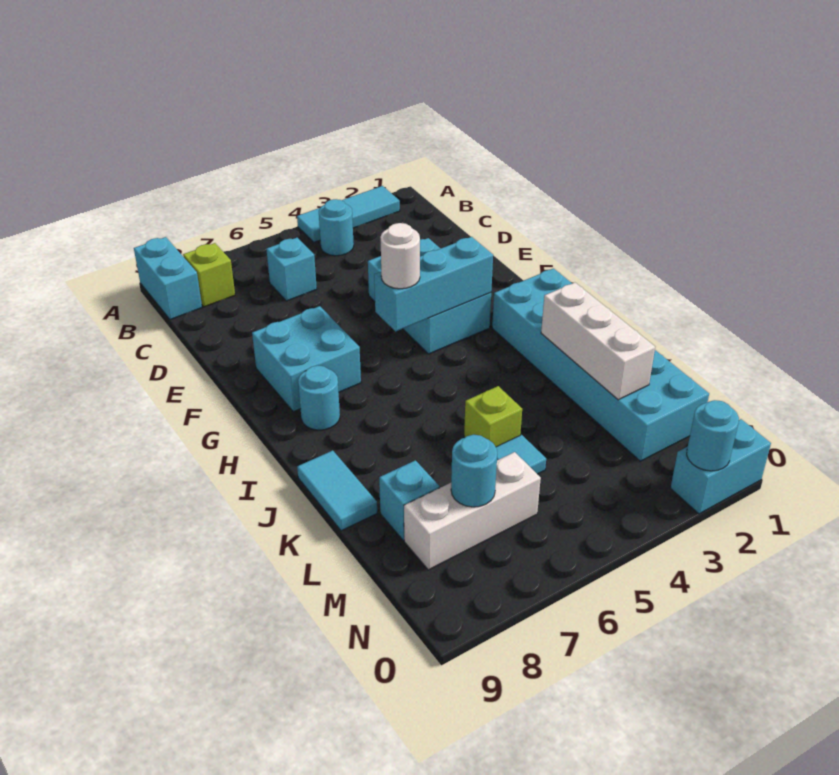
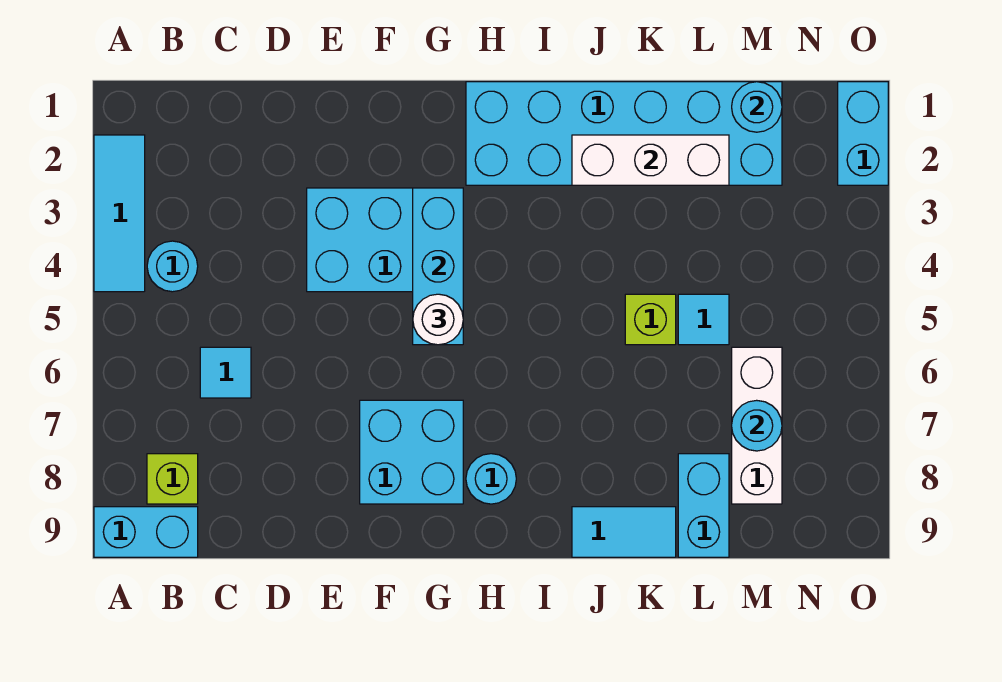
cyan brick C6 level 1 -> cyan tile C6 level 1
cyan brick L8 level 1 -> cyan brick L8:L9 level 1
cyan round brick O2 level 2 -> cyan round brick M1 level 2

